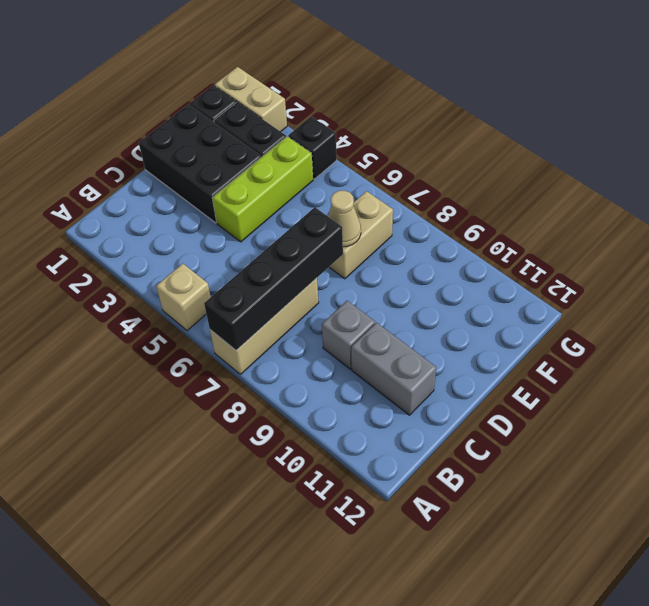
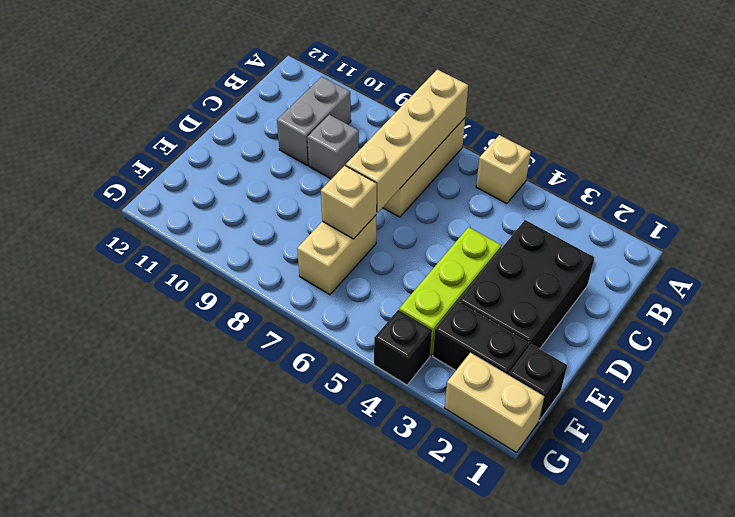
black brick A7:D7 level 2 -> tan brick A7:D7 level 2
grey brick C10:C11 level 1 -> grey brick B10:C10 level 1
black brick D1:E3 level 1 -> black brick C2:E3 level 1
tan cone E7 level 2 -> tan brick E7 level 2

